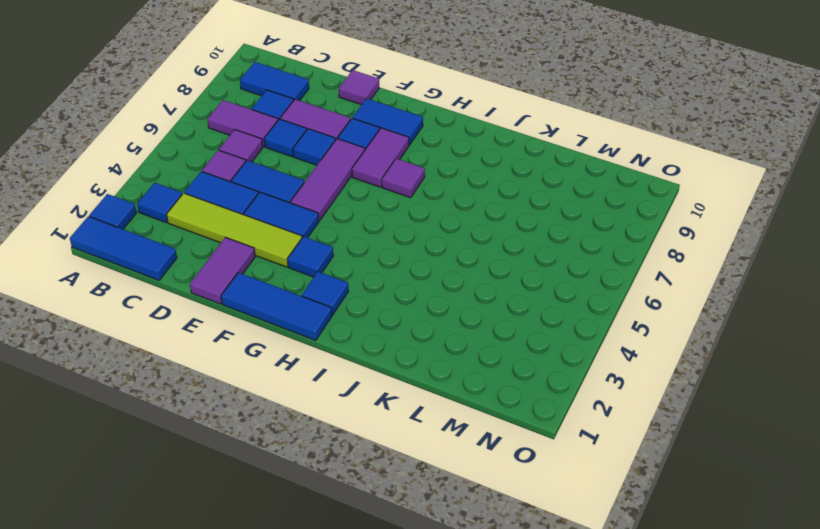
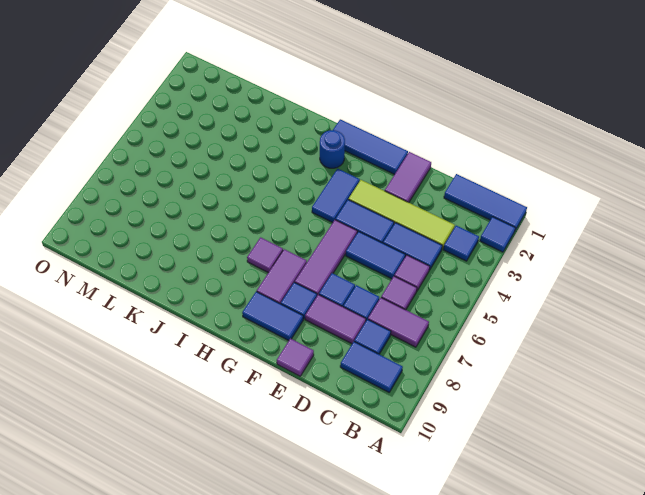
blue tile G3 level 1 -> blue tile G3:G4 level 1
blue tile H2 level 1 -> blue round brick H2 level 1

